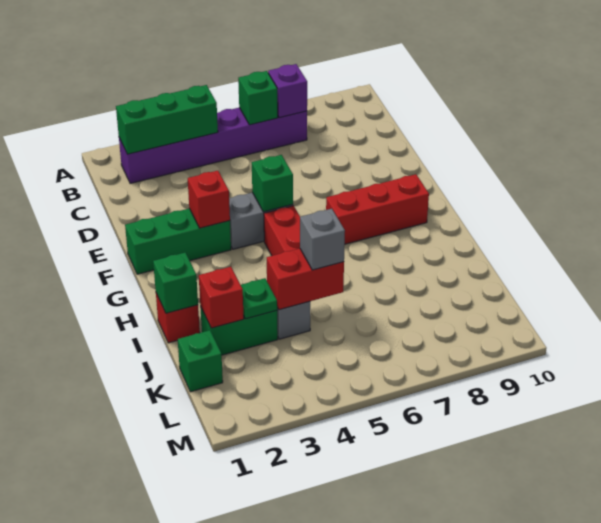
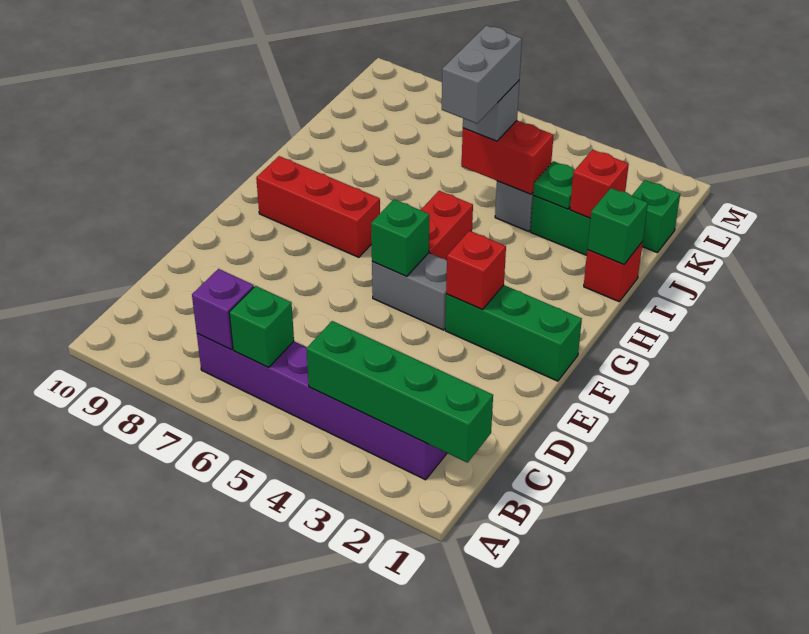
green brick B2:B4 level 2 -> green brick B1:B4 level 2
none -> grey brick I5:J5 level 4

